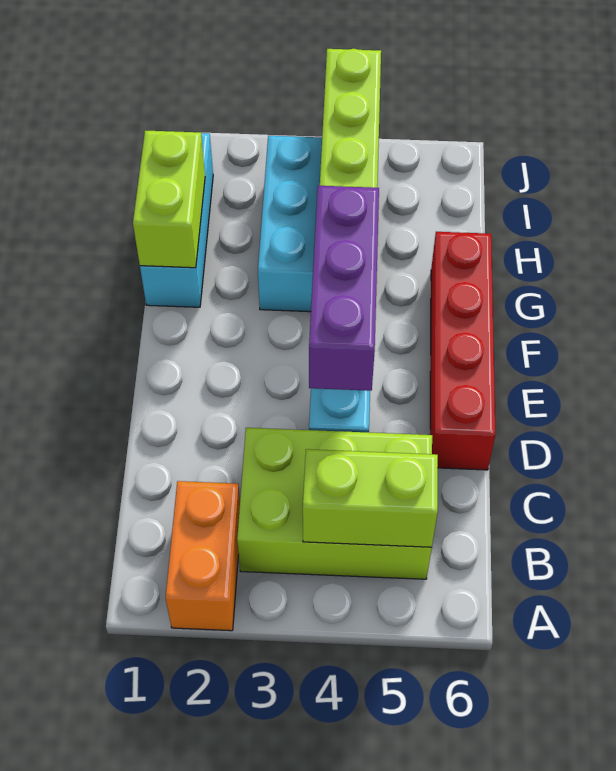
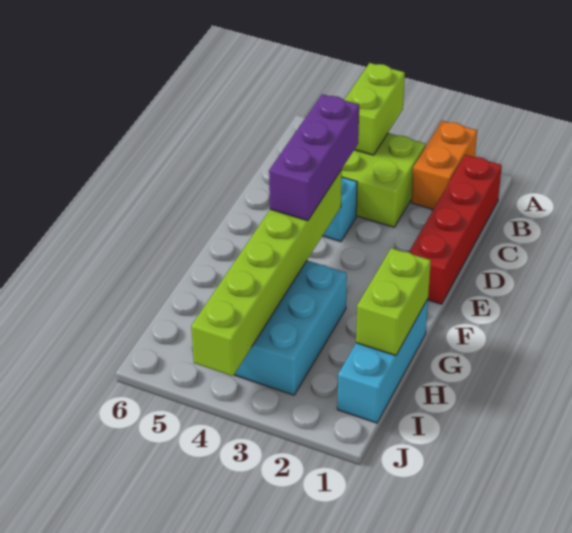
lime brick B4:B5 level 2 -> lime brick A4:B4 level 2
red brick D6:G6 level 1 -> red brick B1:E1 level 1

